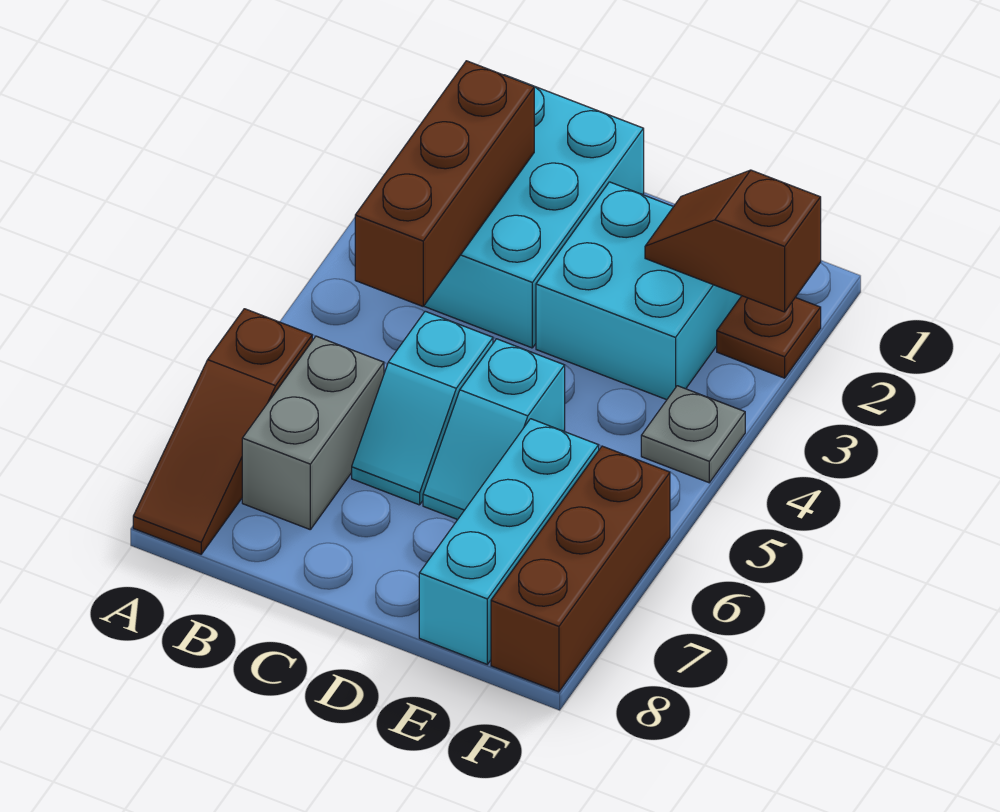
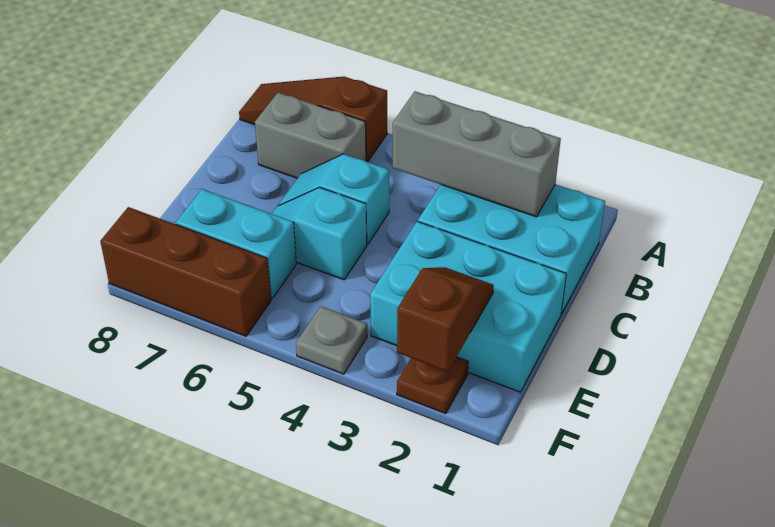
brown brick B2:B4 level 2 -> grey brick B2:B4 level 2
cyan brick D2:E3 level 1 -> cyan brick D1:E3 level 1
cyan brick E6:E8 level 1 -> cyan brick E6:E7 level 1

